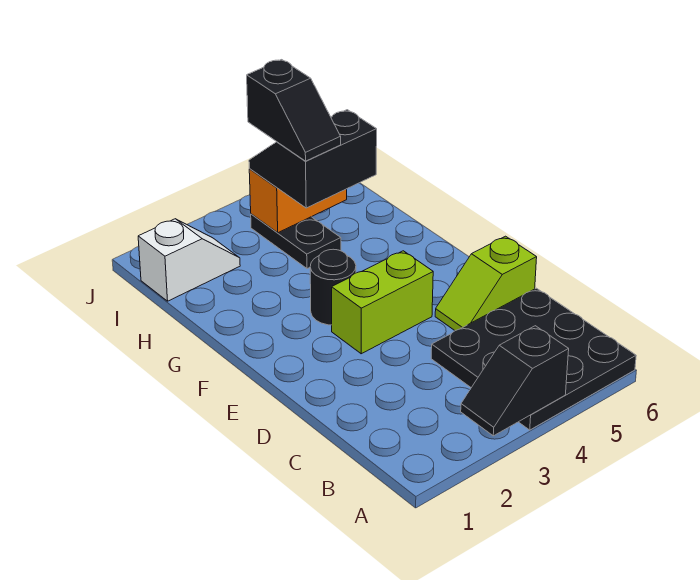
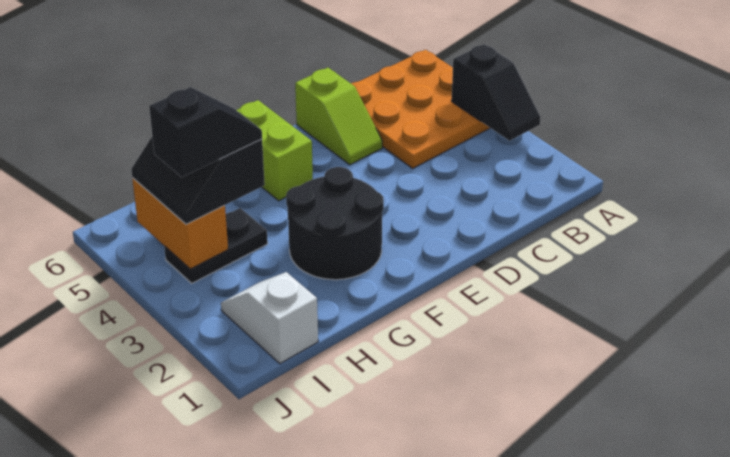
black plate A4:C6 level 1 -> orange plate A4:C6 level 1
lime brick E3:E4 level 1 -> lime brick F5:F6 level 1
black round brick F3 level 1 -> black round brick F2:G3 level 1

